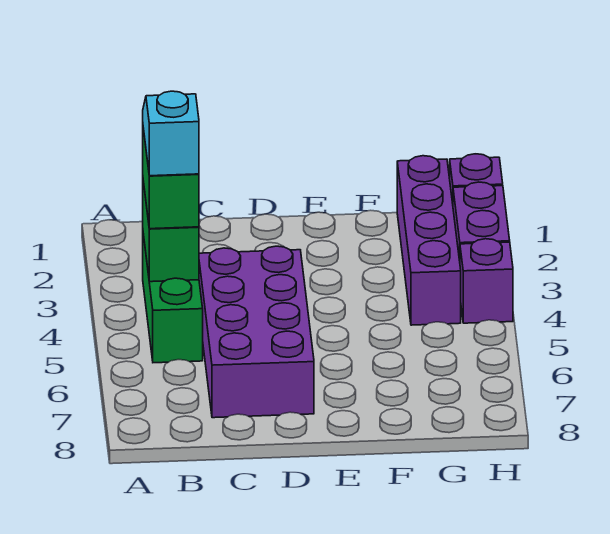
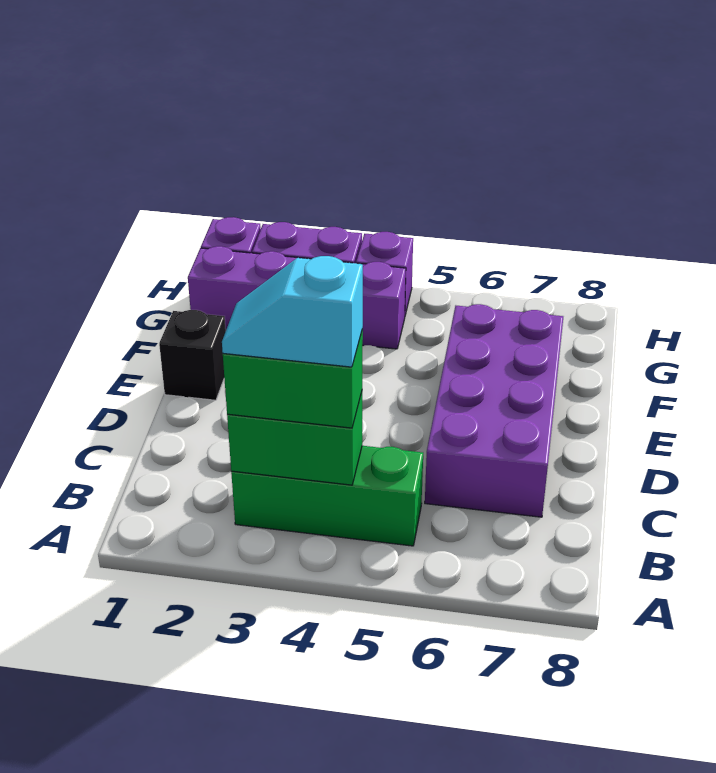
purple brick C4:D7 level 1 -> purple brick C6:F7 level 1
none -> black brick E1 level 1

